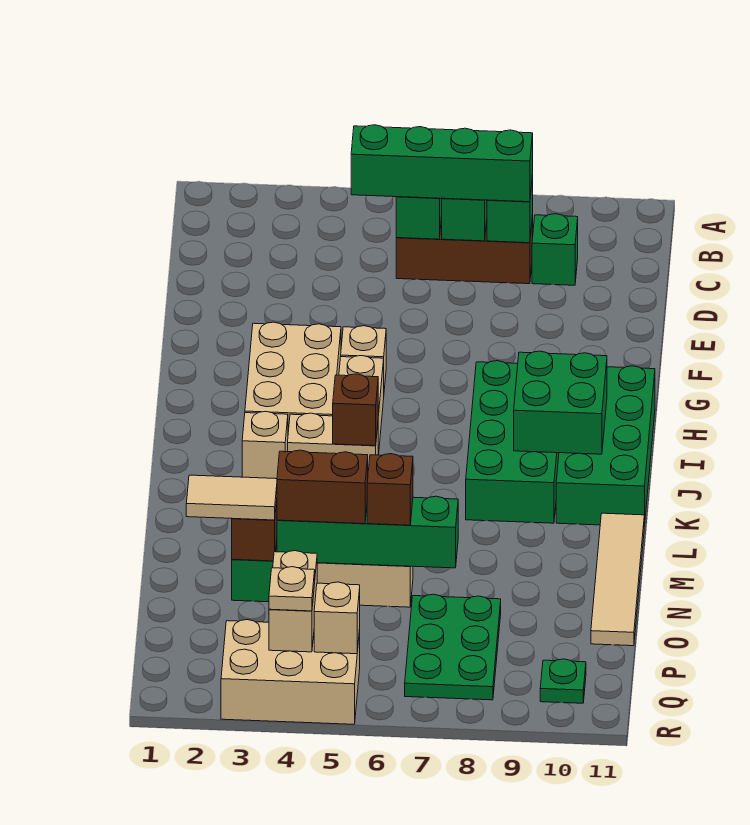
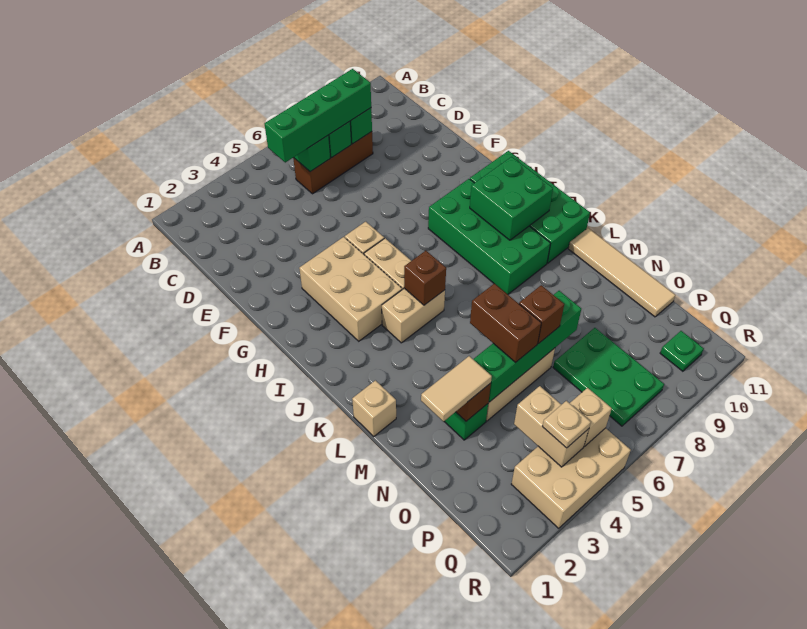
green brick C9 level 1 -> none
tan brick J3 level 1 -> tan brick L1 level 1
brown brick N4:N5 level 3 -> brown brick M5:N5 level 3

